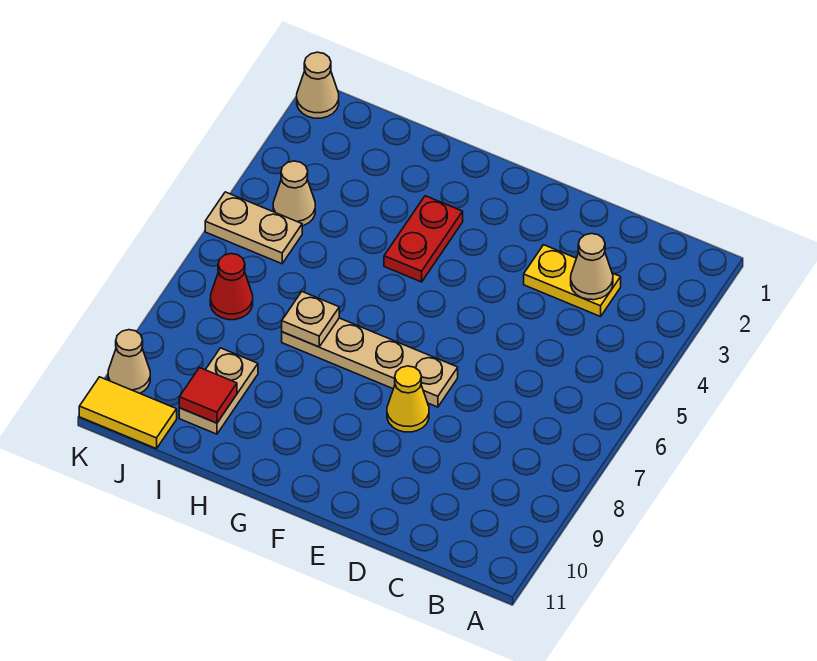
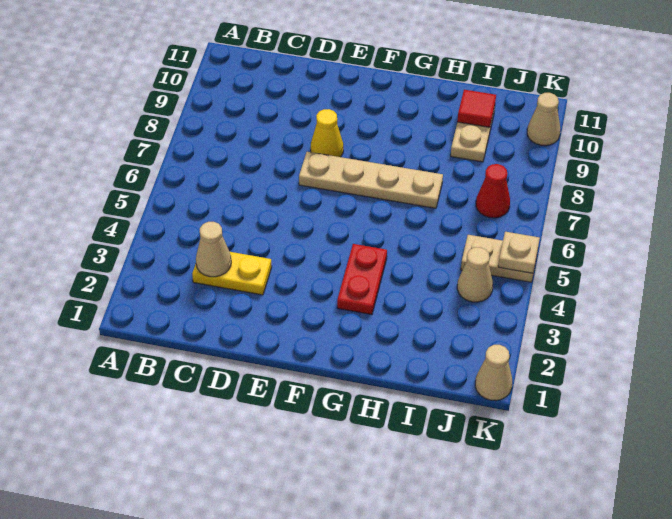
tan plate H7 level 2 -> tan plate K5 level 2
yellow tile J11:K11 level 1 -> none

